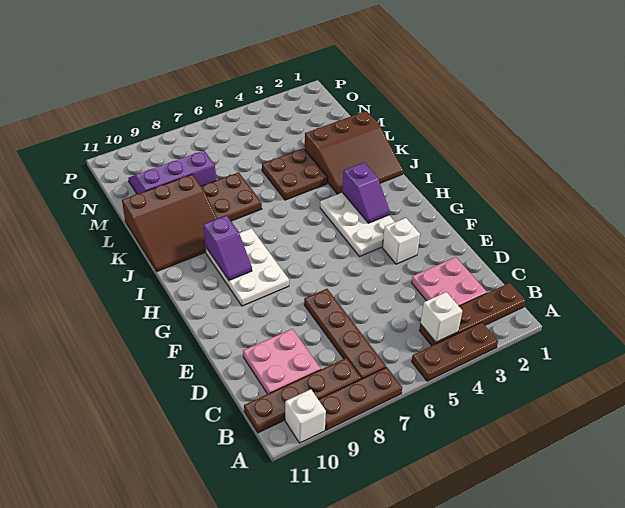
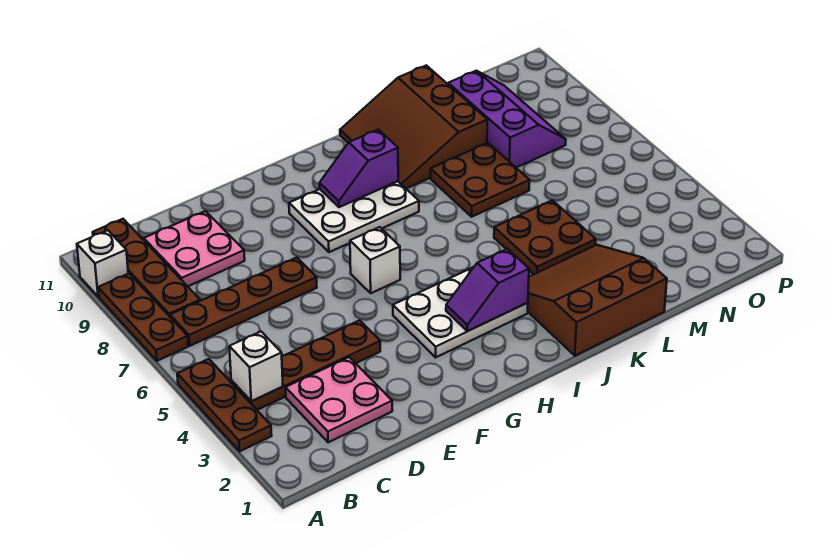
brown plate B1:B4 level 1 -> brown plate B4:E4 level 1
white brick F3 level 1 -> white brick G6 level 1
brown slope J1:L3 level 1 top L -> brown slope J1:L3 level 1 top 1

